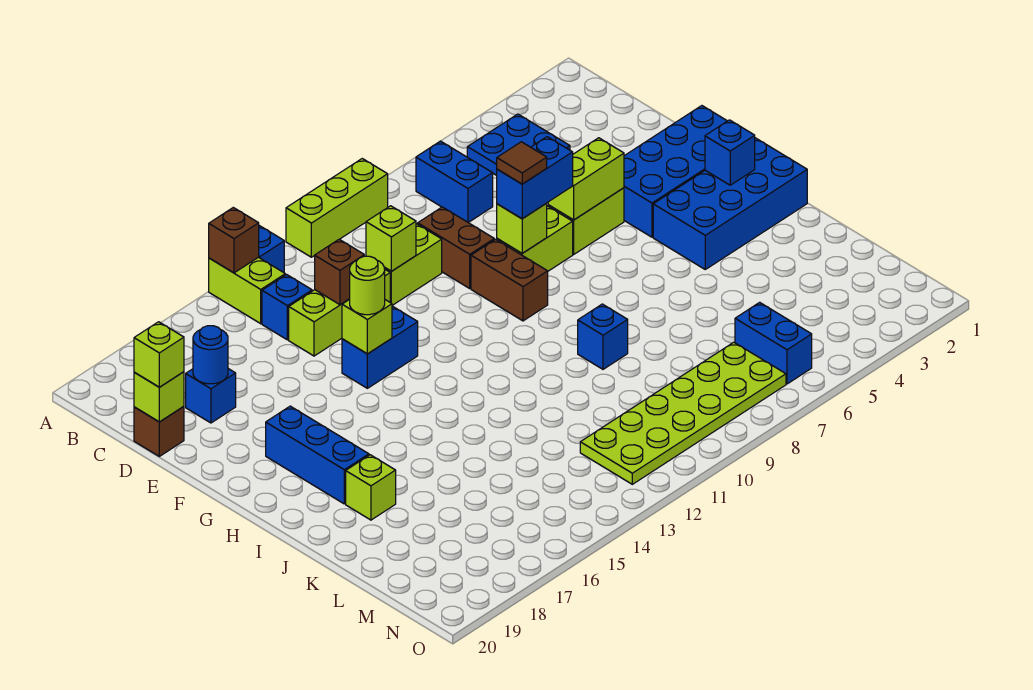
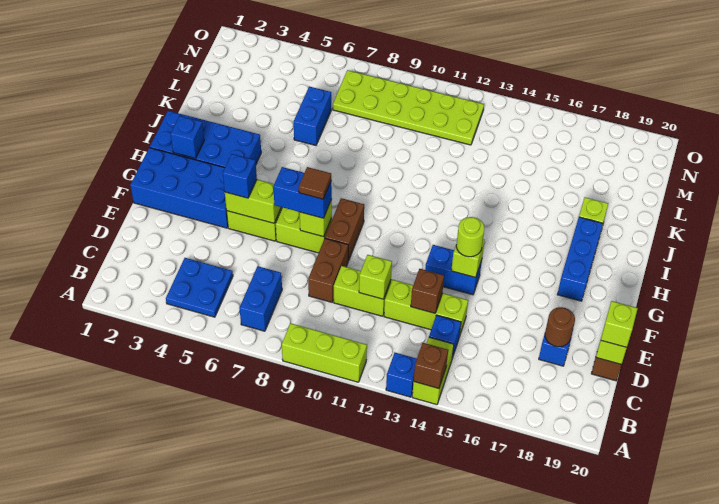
blue round brick D18 level 2 -> brown round brick D18 level 2
blue brick J9 level 1 -> blue brick F5 level 3
blue brick M6:N6 level 1 -> blue brick K6:L6 level 1

